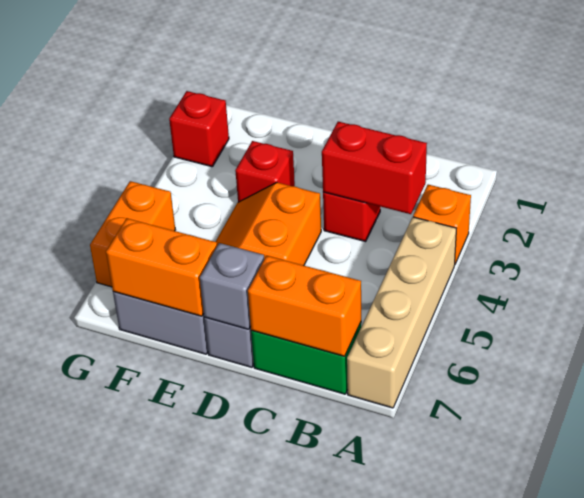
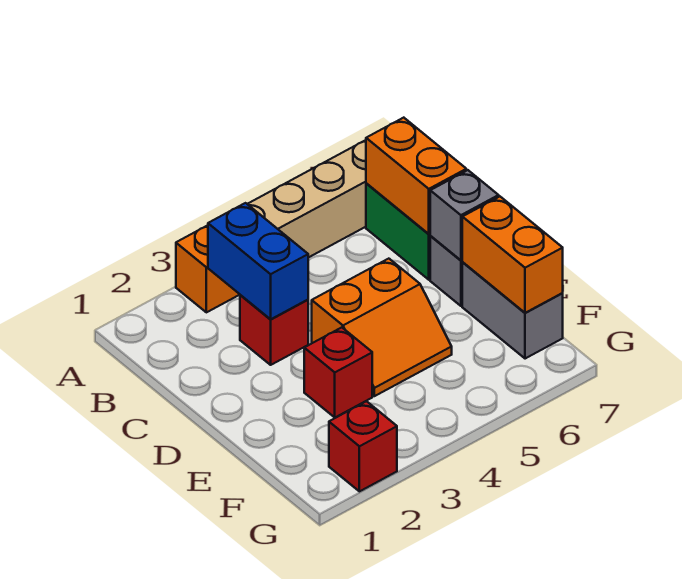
red brick B3:C3 level 2 -> blue brick B3:C3 level 2
orange brick G5:G6 level 1 -> none

